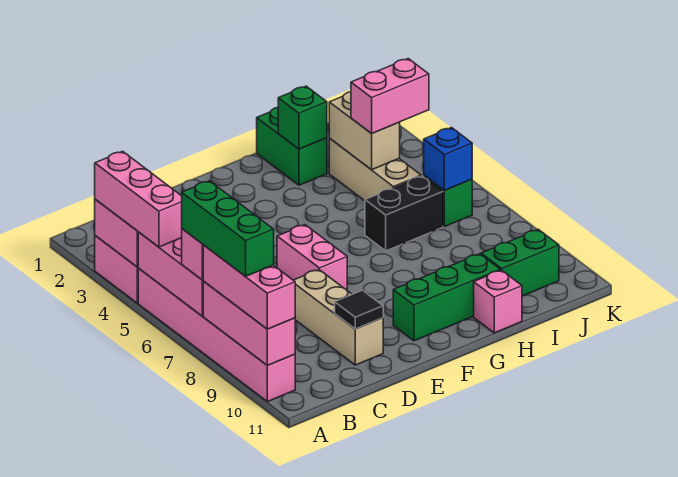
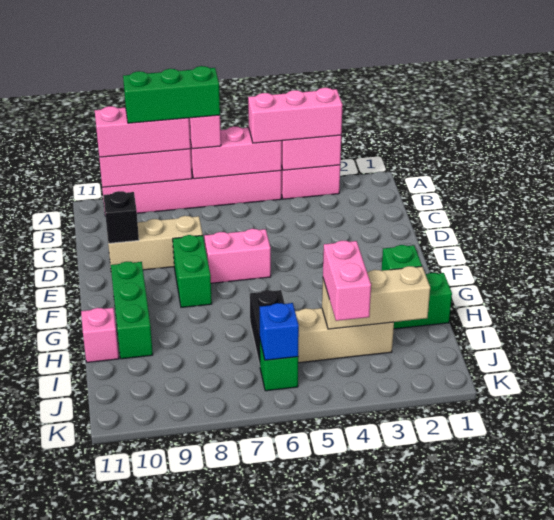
black tile D10 level 2 -> black brick D10 level 2
tan brick I3:I4 level 2 -> tan brick I2:I4 level 2
green brick I10:J10 level 1 -> green brick E8:F8 level 1

